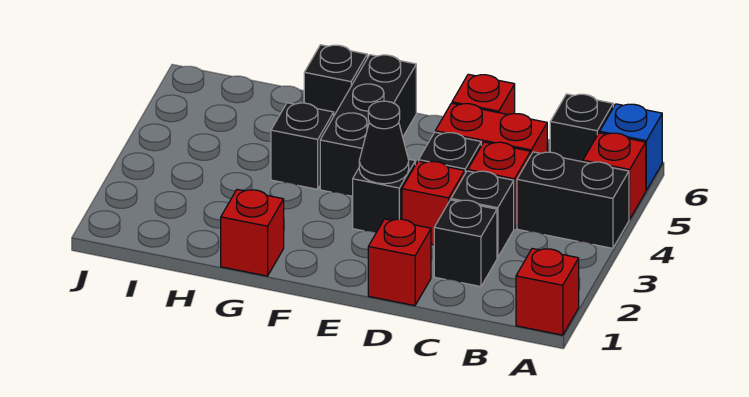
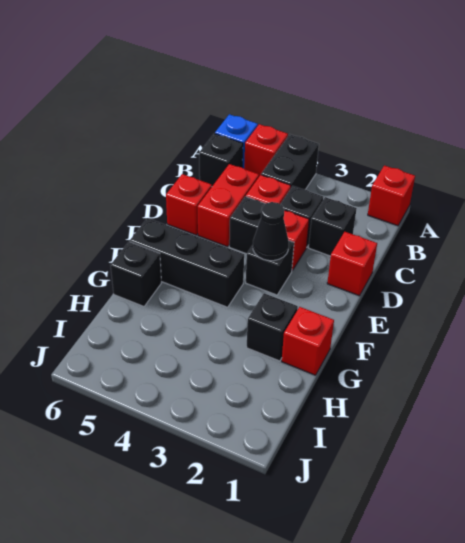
black brick G4 level 1 -> black brick G2 level 1

